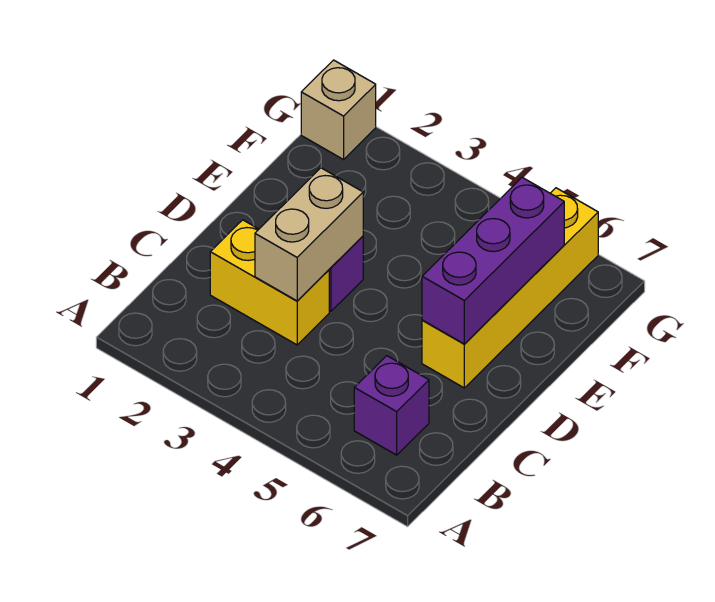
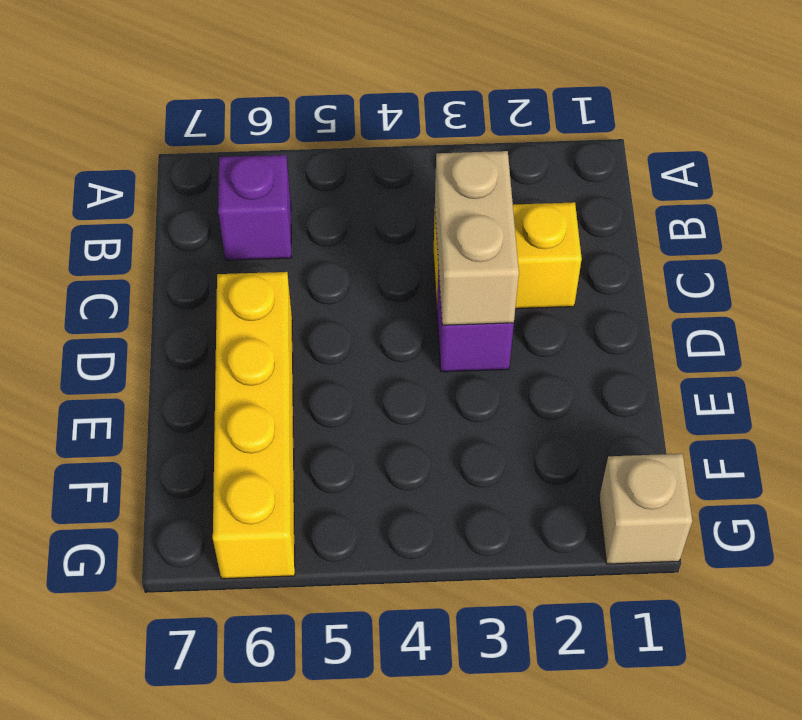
purple brick D6:F6 level 2 -> none

